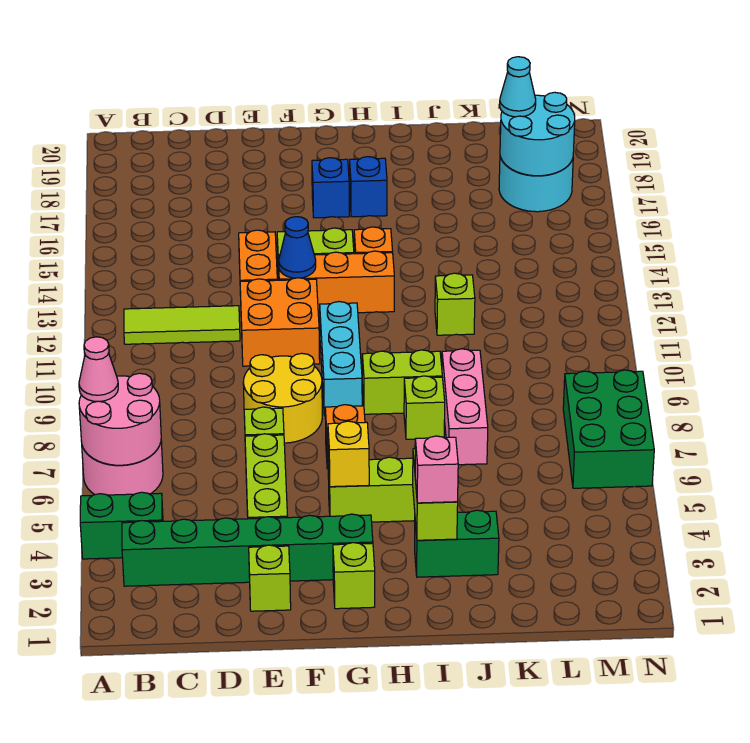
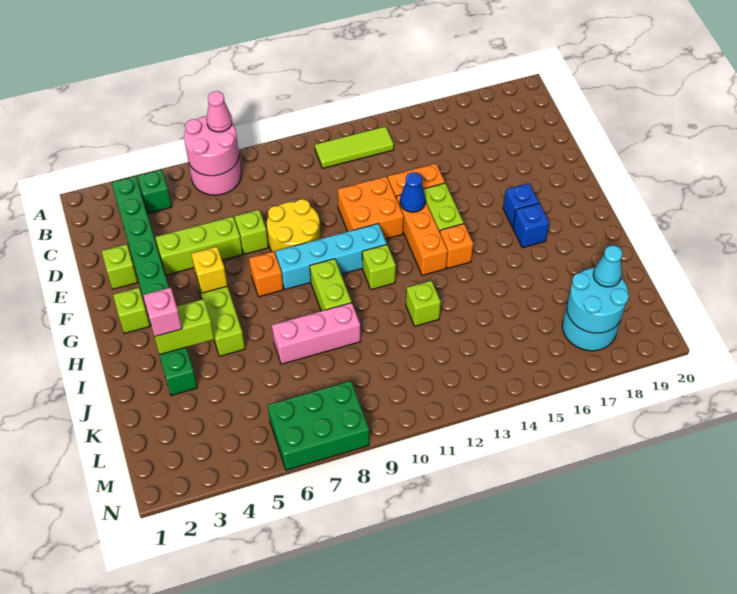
green brick A4:B4 level 1 -> green brick B4 level 1
lime tile B12:D12 level 1 -> lime tile B11:B13 level 1
cyan brick G9:G11 level 1 -> cyan brick G8:G11 level 1
lime brick I8 level 1 -> lime brick H11 level 1

